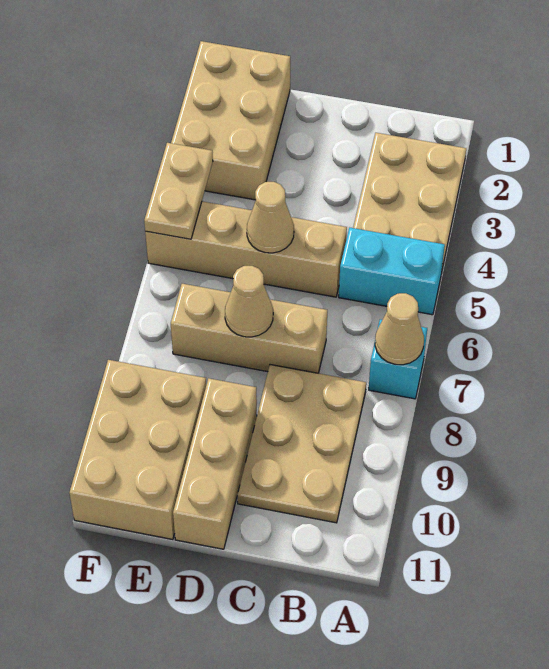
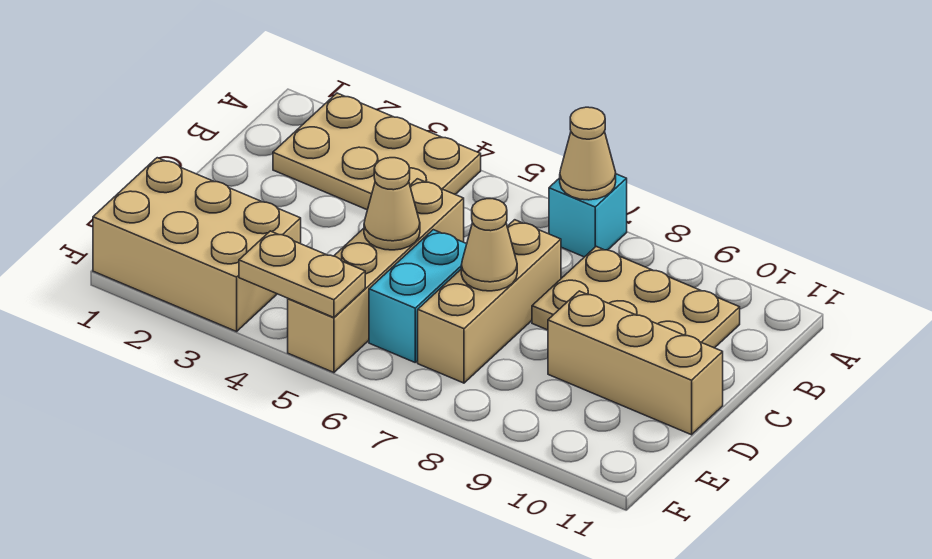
cyan brick A5:B5 level 1 -> cyan brick D6:E6 level 1
tan brick E9:F11 level 1 -> none

